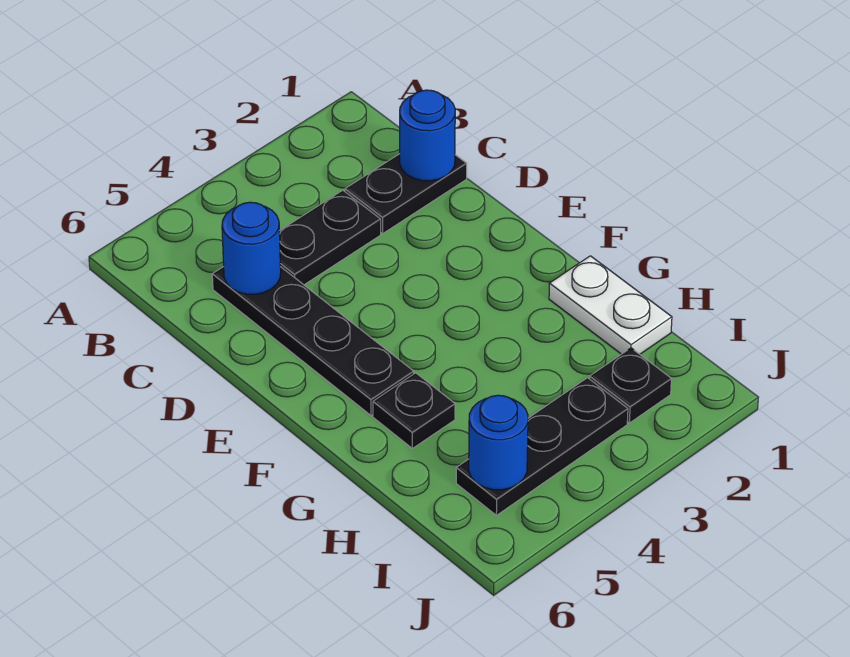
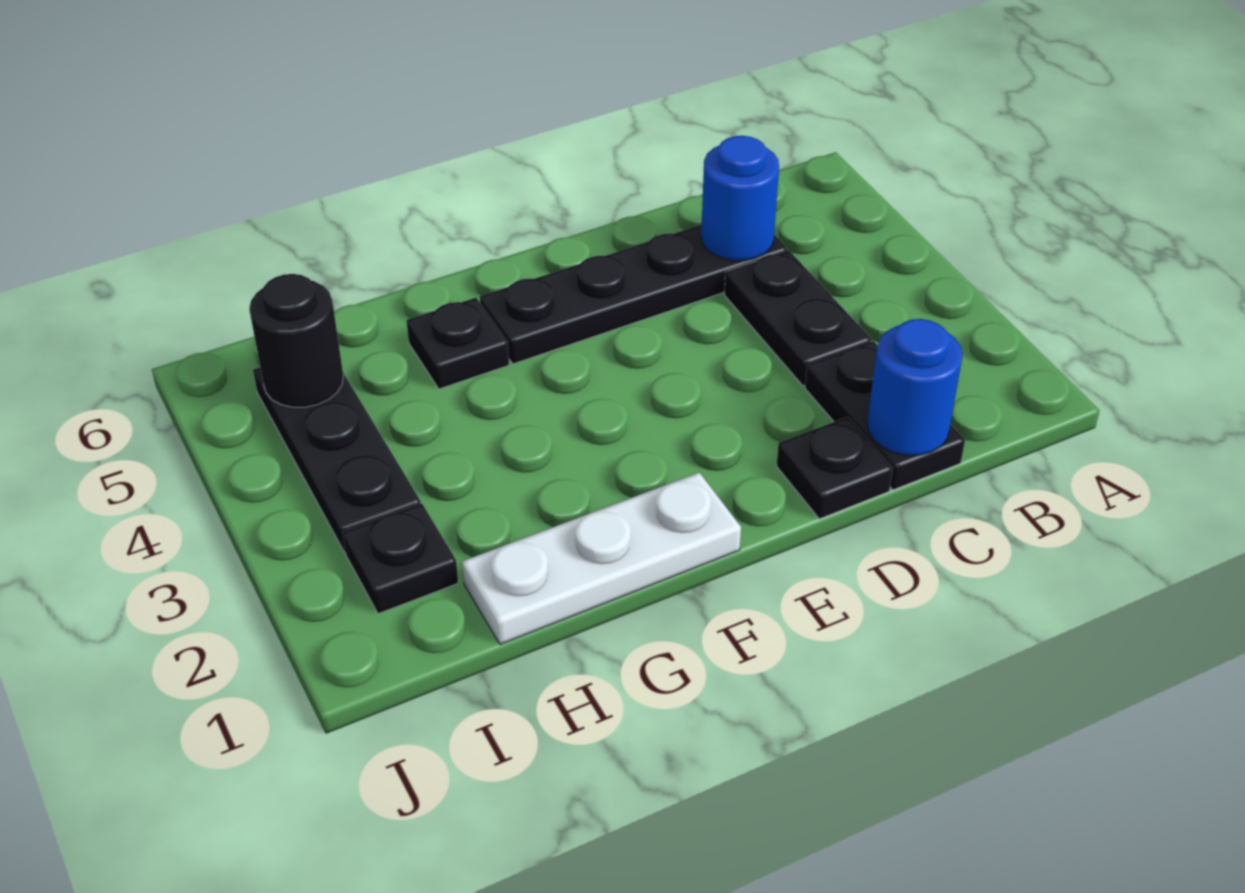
none -> black plate D1 level 1
white plate G1:H1 level 1 -> white plate F1:H1 level 1
blue round brick I5 level 2 -> black round brick I5 level 2

